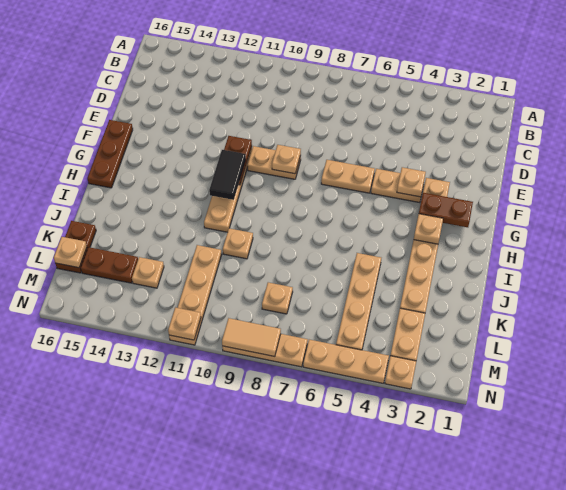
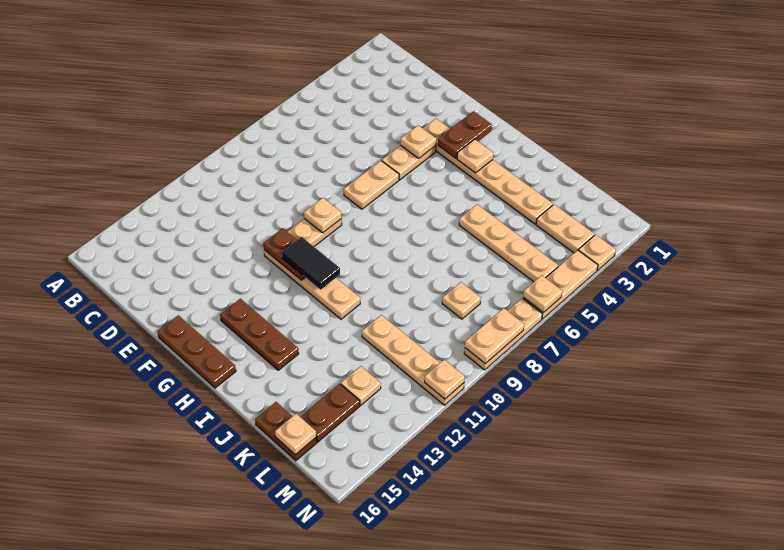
none -> brown plate G14:I14 level 1
tan plate J10 level 1 -> tan plate N6 level 2
tan tile N8:N9 level 2 -> tan plate N8:N9 level 2

